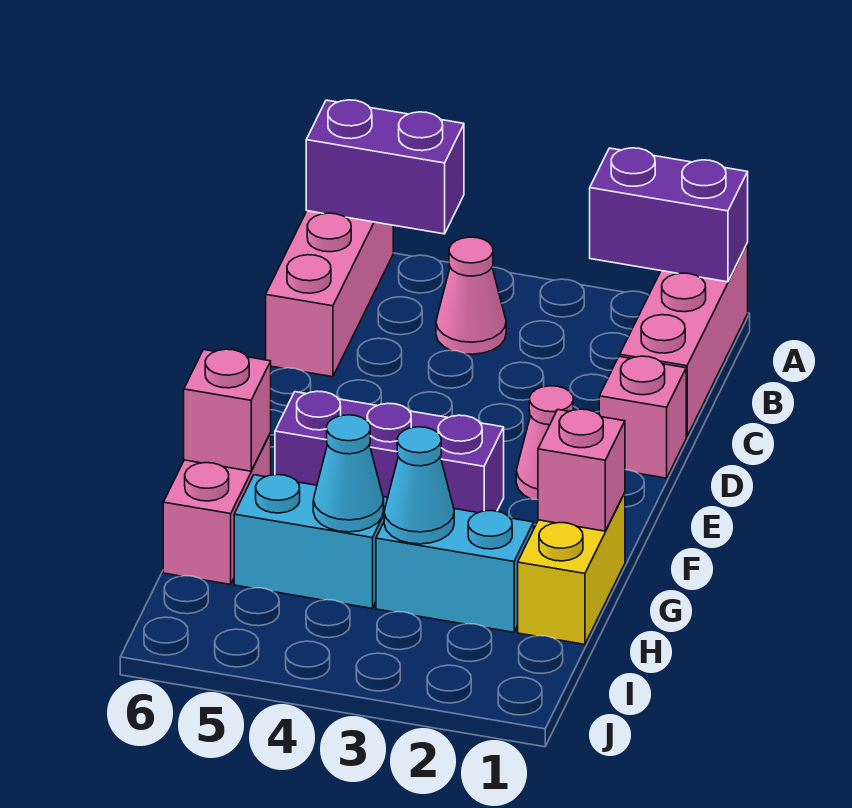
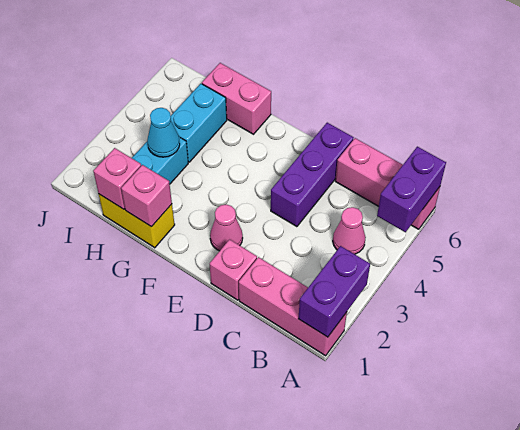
purple brick F3:F5 level 1 -> purple brick D4:D6 level 1
pink brick G6 level 2 -> pink brick H1 level 2
cyan cone H4 level 2 -> none

